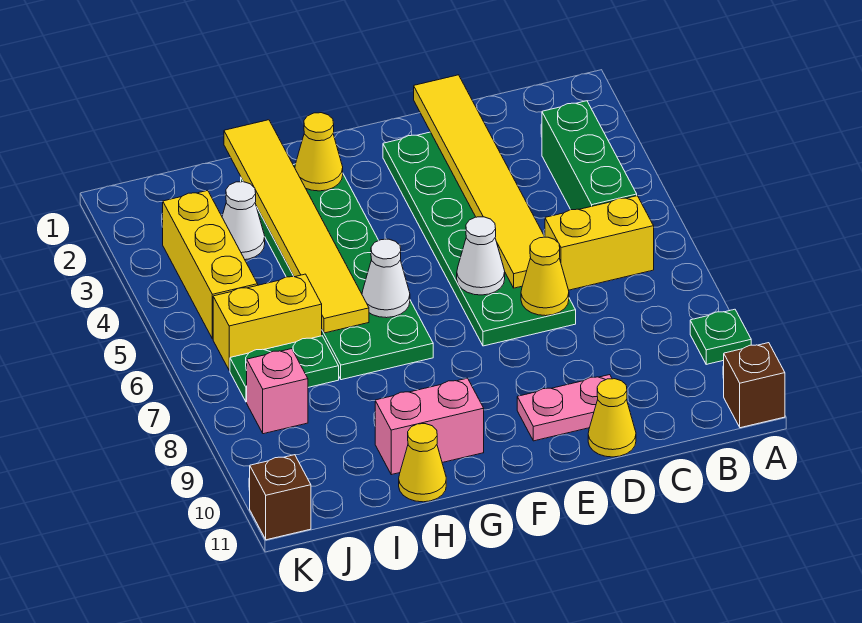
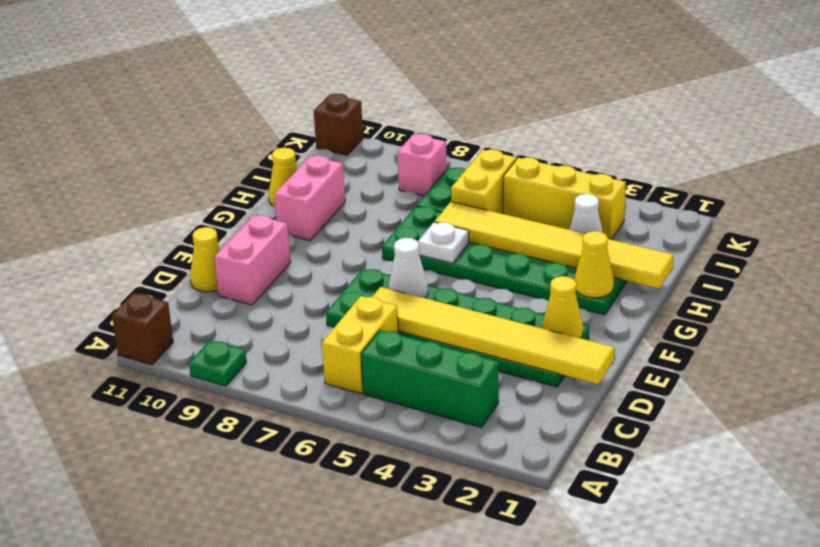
yellow cone D7 level 2 -> yellow cone E2 level 2
pink plate D10:E10 level 1 -> pink brick D10:E10 level 1
white cone G6 level 2 -> white plate G6 level 2

